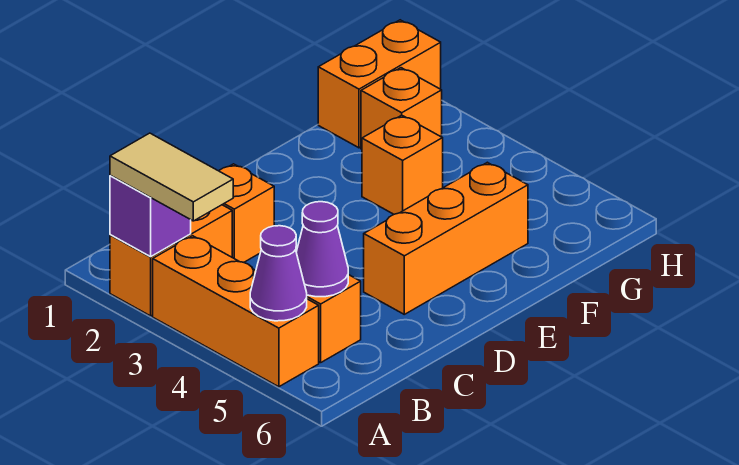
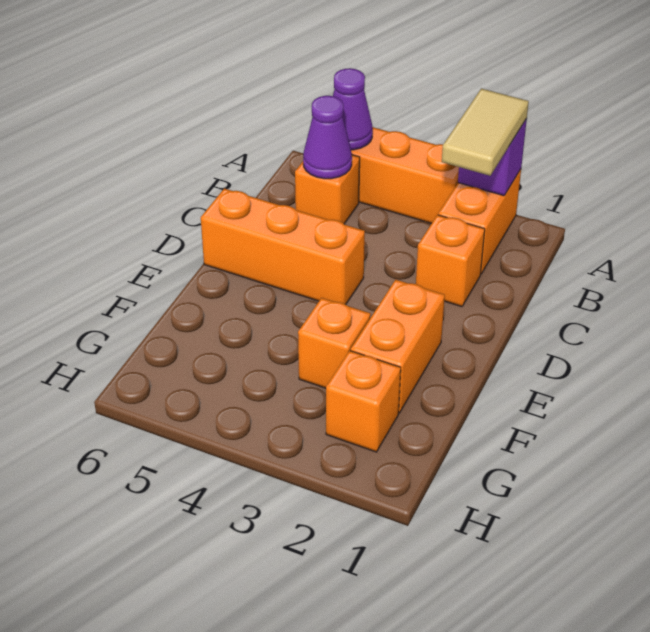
tan tile A2:A3 level 3 -> tan tile A2:B2 level 3
orange brick D5:F5 level 1 -> orange brick D4:D6 level 1
orange brick G1:H1 level 1 -> orange brick E2:F2 level 1

